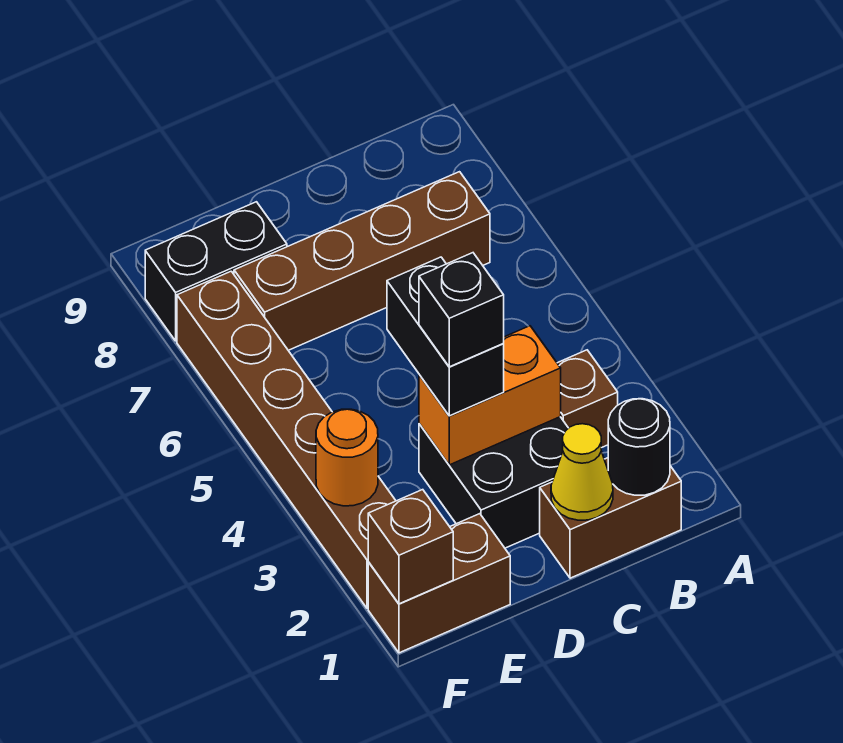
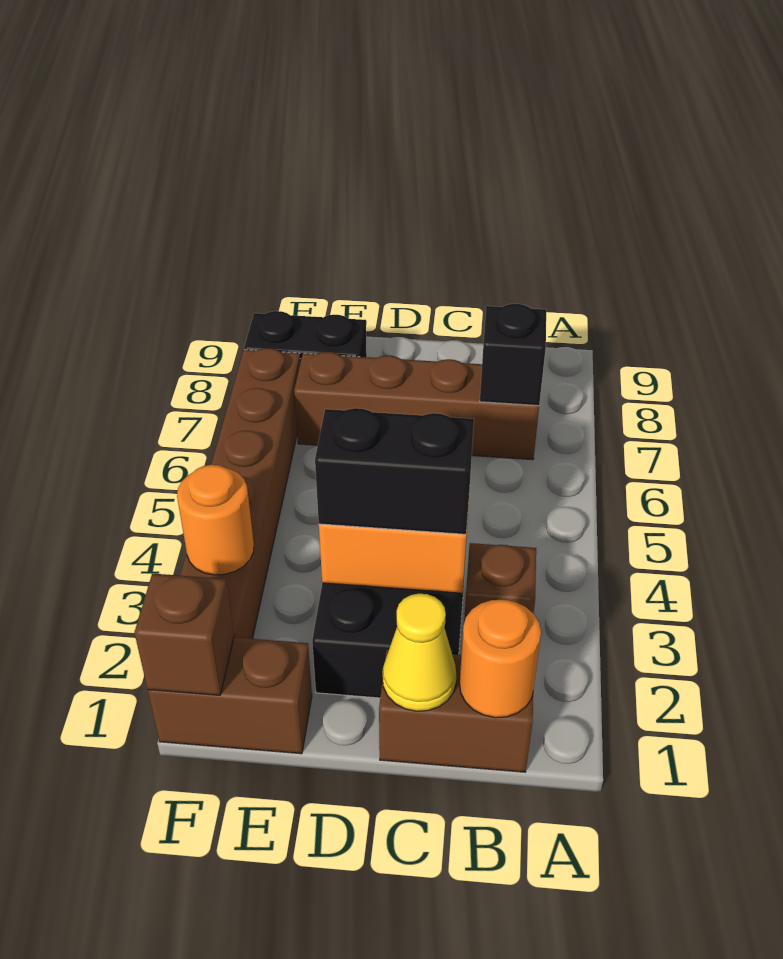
black round brick B1 level 2 -> orange round brick B1 level 2
black brick D3:D4 level 3 -> black brick C3:D3 level 3
black brick D3 level 4 -> black brick B7 level 2

